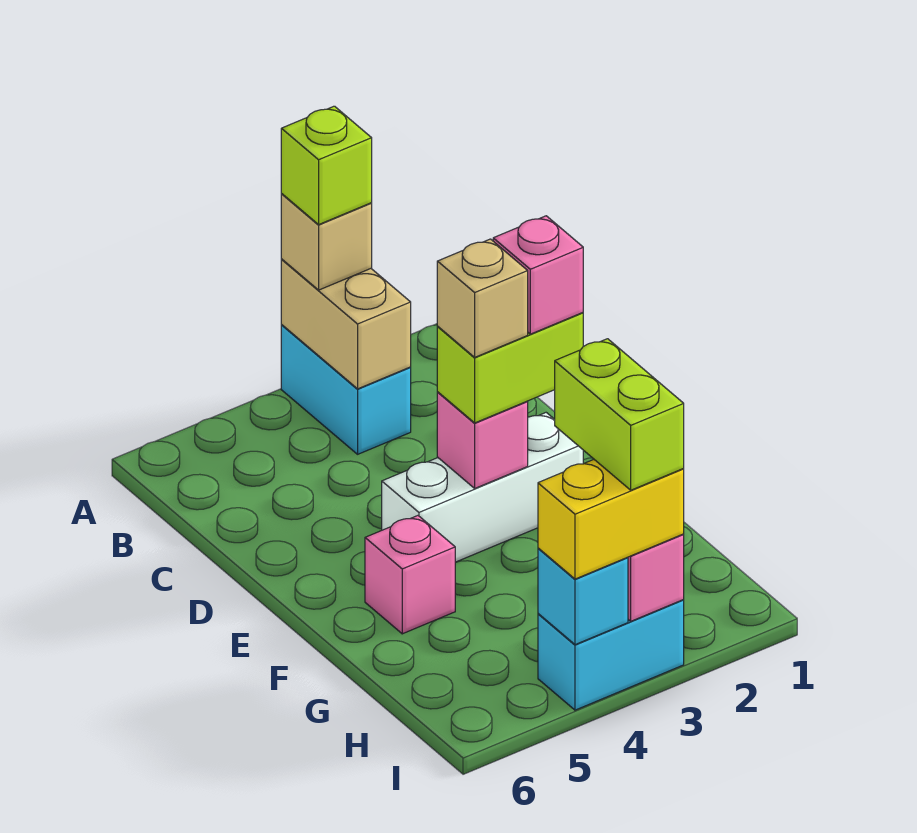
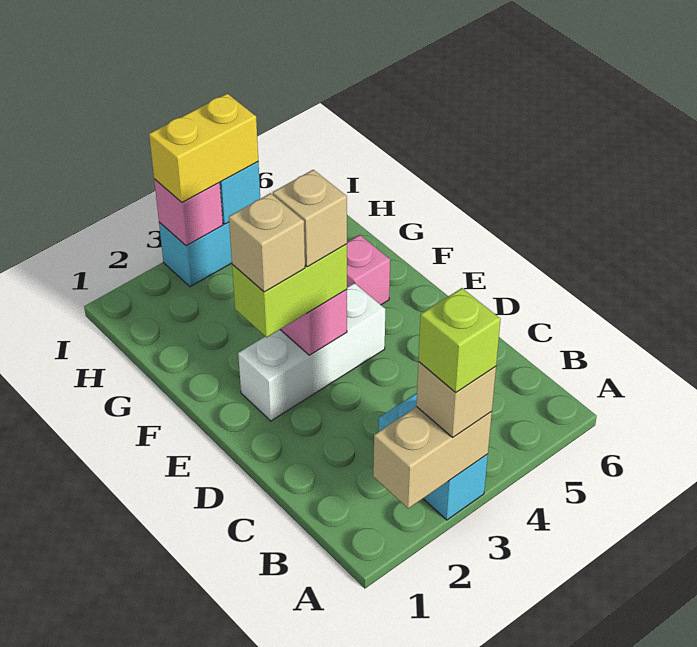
tan brick A3:B3 level 2 -> tan brick A2:A3 level 2
pink brick E2 level 4 -> tan brick E2 level 4
lime brick H3:I3 level 4 -> none

